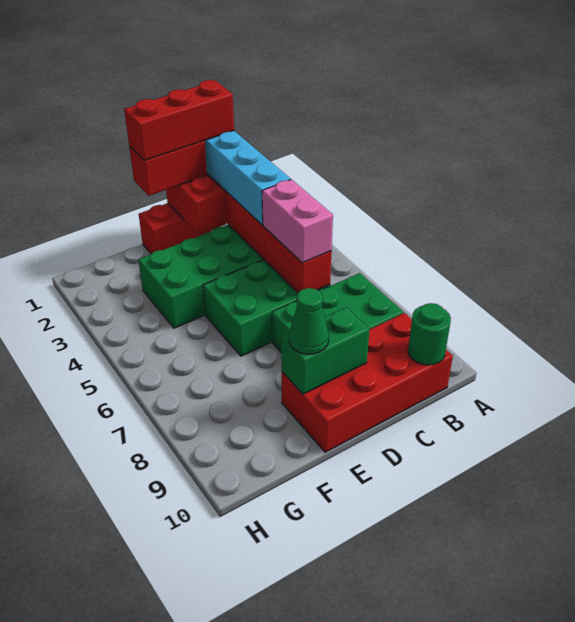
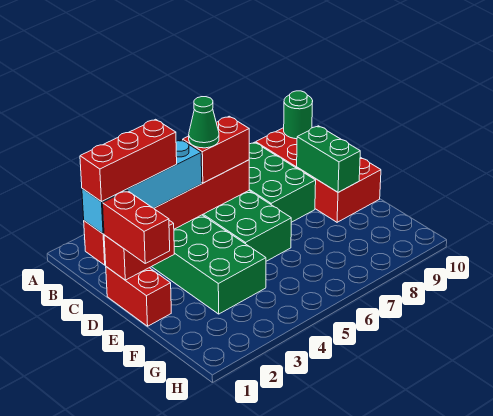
red brick C1:E1 level 4 -> red brick C1:C3 level 4
pink brick C5:C6 level 3 -> red brick C5:C6 level 3
green cone E9 level 3 -> green cone C5 level 4

